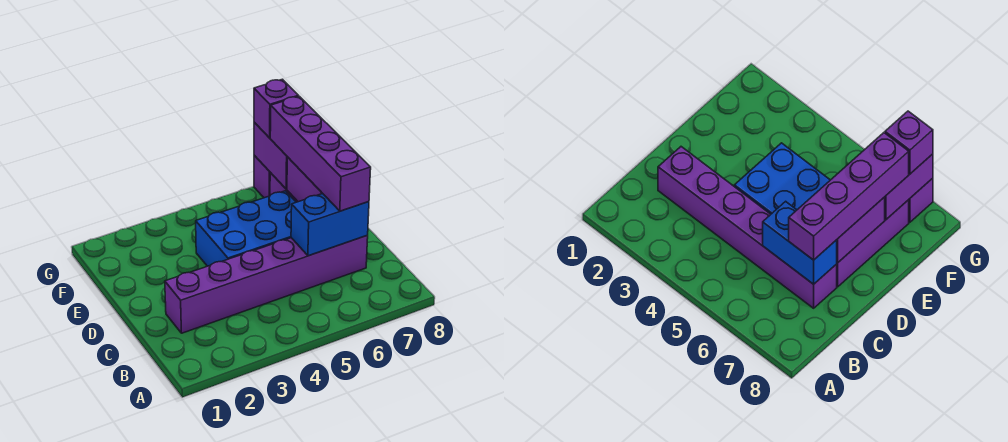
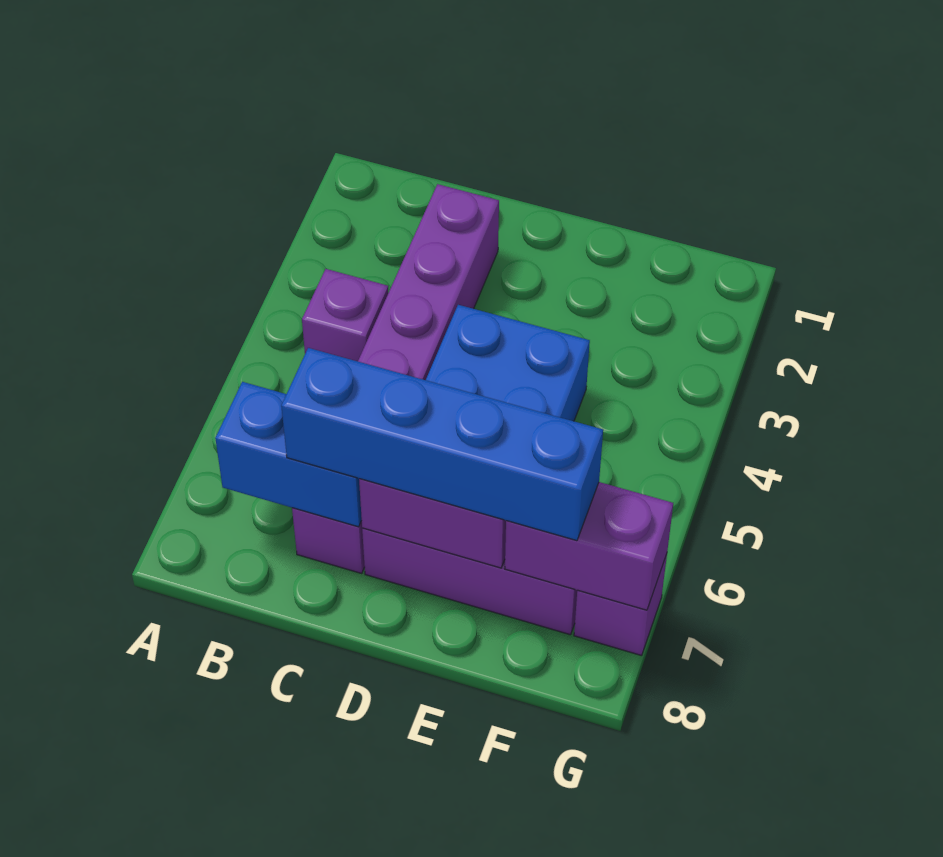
blue brick C6:C7 level 2 -> blue brick B7:C7 level 2
purple brick C7:F7 level 3 -> blue brick C7:F7 level 3
purple brick G7 level 3 -> purple brick B4 level 1

